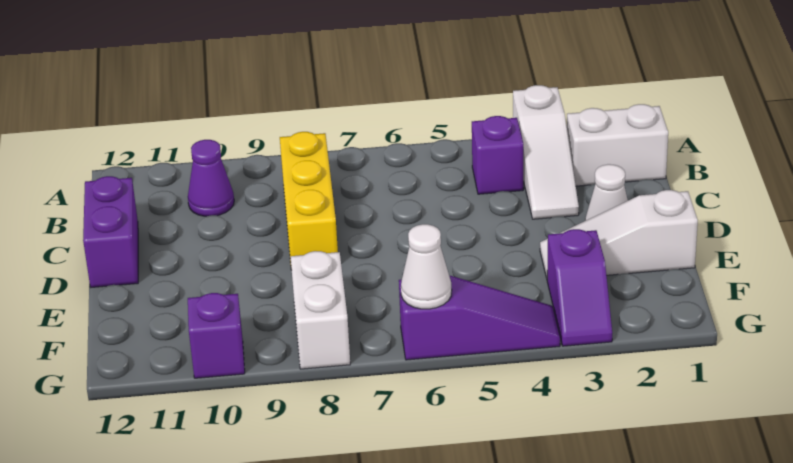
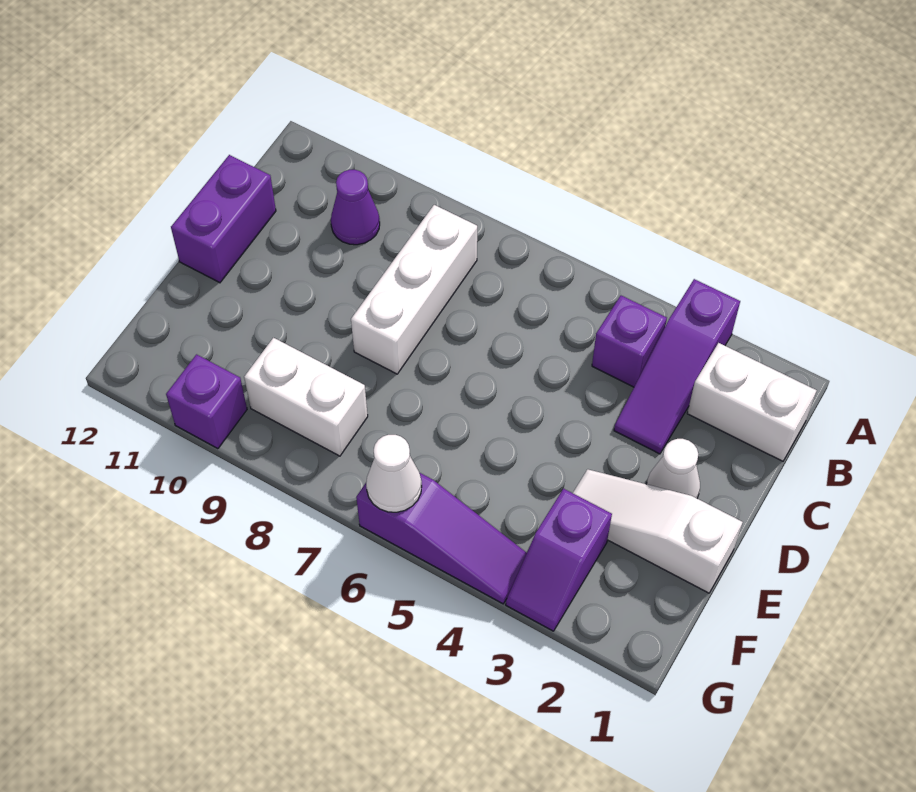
white slope A3:C3 level 1 top A -> purple slope A3:C3 level 1 top A
yellow brick B8:D8 level 1 -> white brick B8:D8 level 1
white brick F8:G8 level 1 -> white brick F8:F9 level 1

